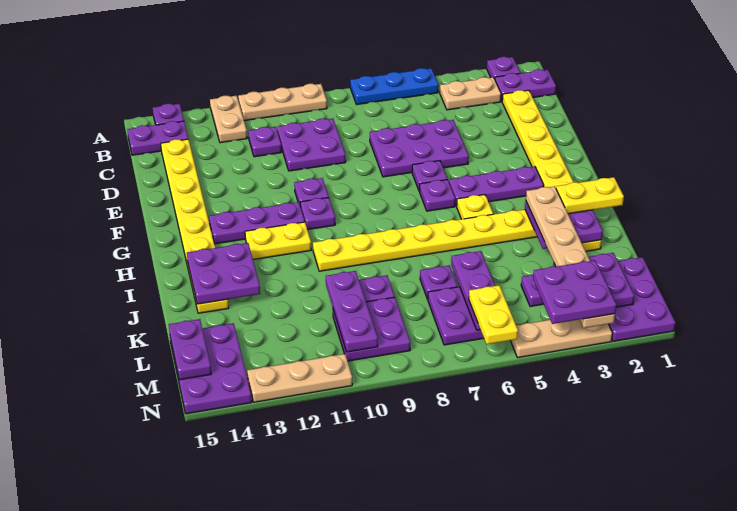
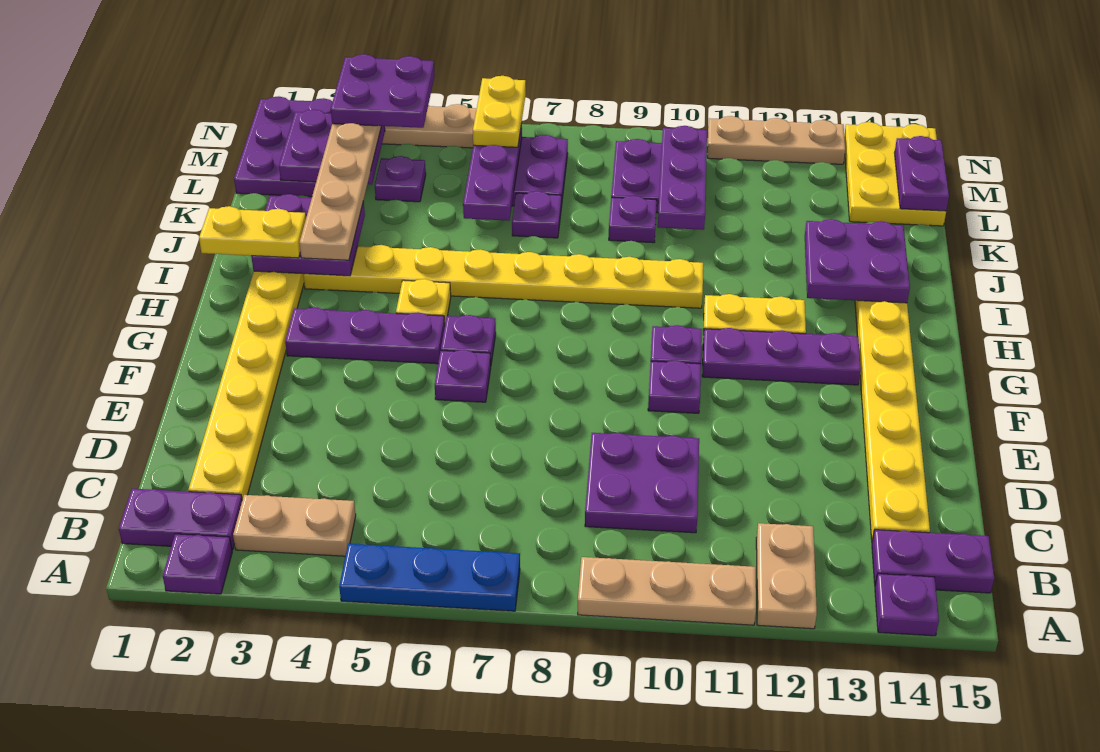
purple plate C11 level 1 -> none
purple plate D5:E7 level 1 -> none
purple plate L14:N15 level 1 -> yellow plate L14:N15 level 1

